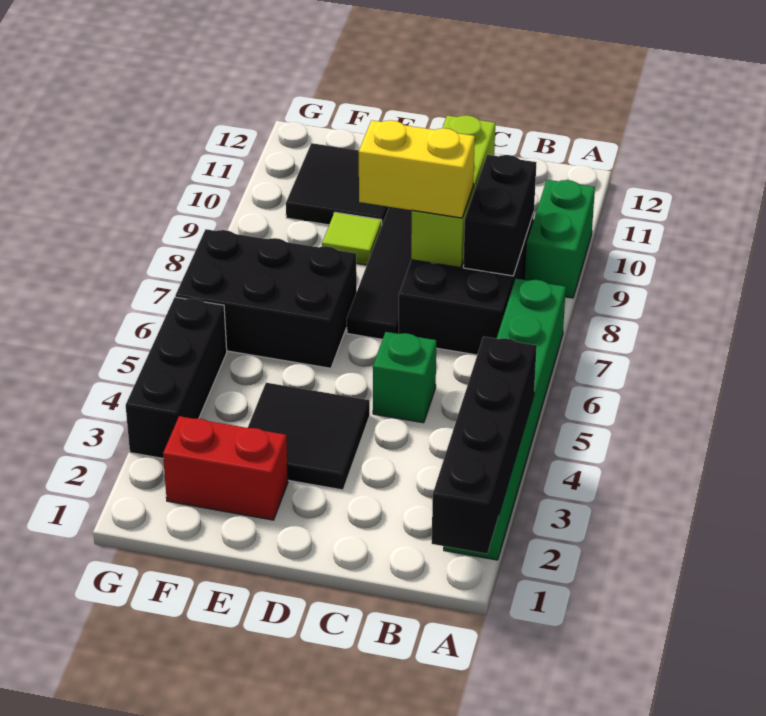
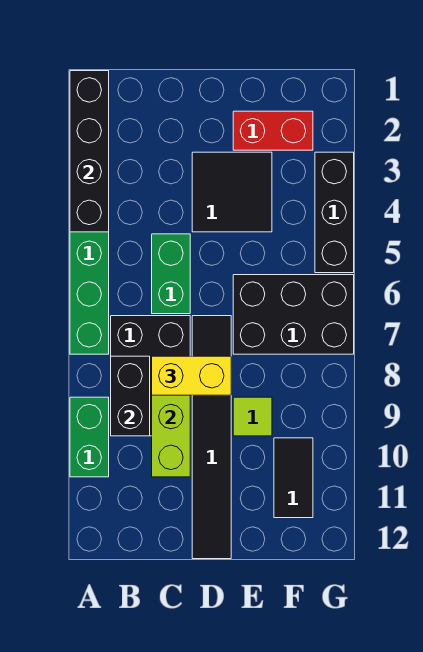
green brick C5 level 1 -> green brick C5:C6 level 1
black tile E10:F11 level 1 -> black tile F10:F11 level 1

